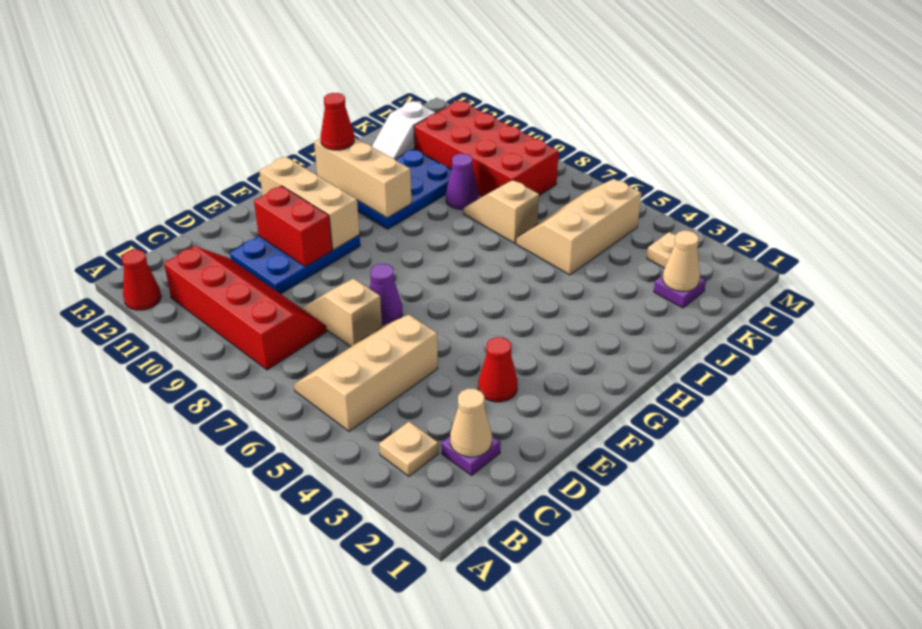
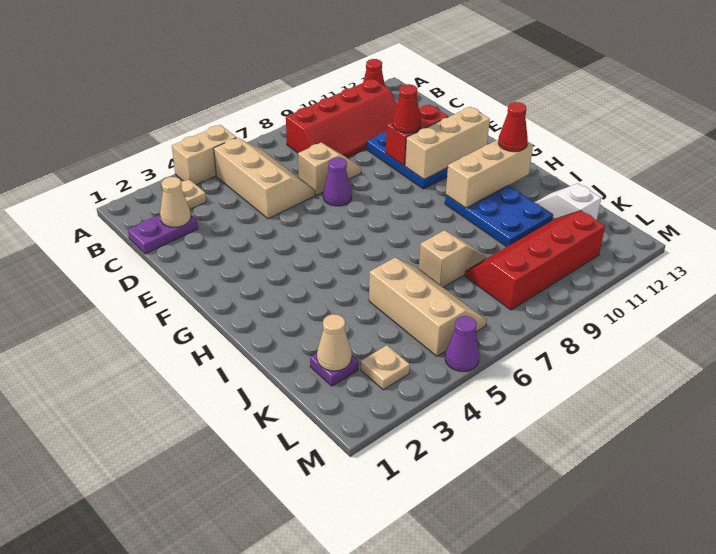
none -> tan brick A4:A5 level 1
purple plate C2 level 1 -> purple plate C1:C2 level 1
red cone E3 level 1 -> red cone E10 level 3
purple cone J9 level 1 -> purple cone M5 level 1
red brick K8:L11 level 1 -> red slope K8:L11 level 1 top L

